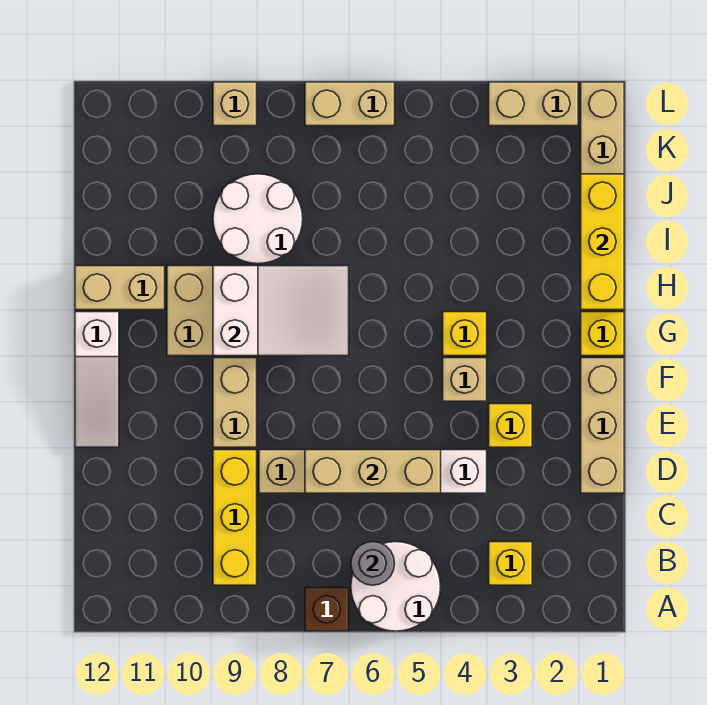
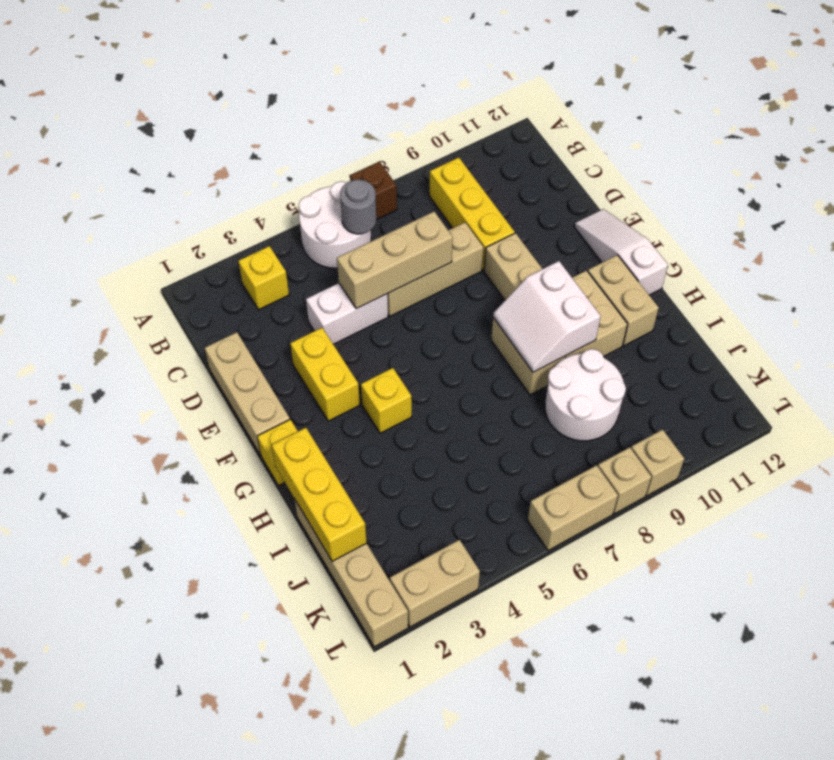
yellow brick E3 level 1 -> yellow brick E3:F3 level 1
tan brick F4 level 1 -> tan brick L8 level 1
white slope G7:H9 level 2 top 9 -> white slope G8:H9 level 2 top 9
tan brick H11:H12 level 1 -> tan brick G11:H11 level 1

